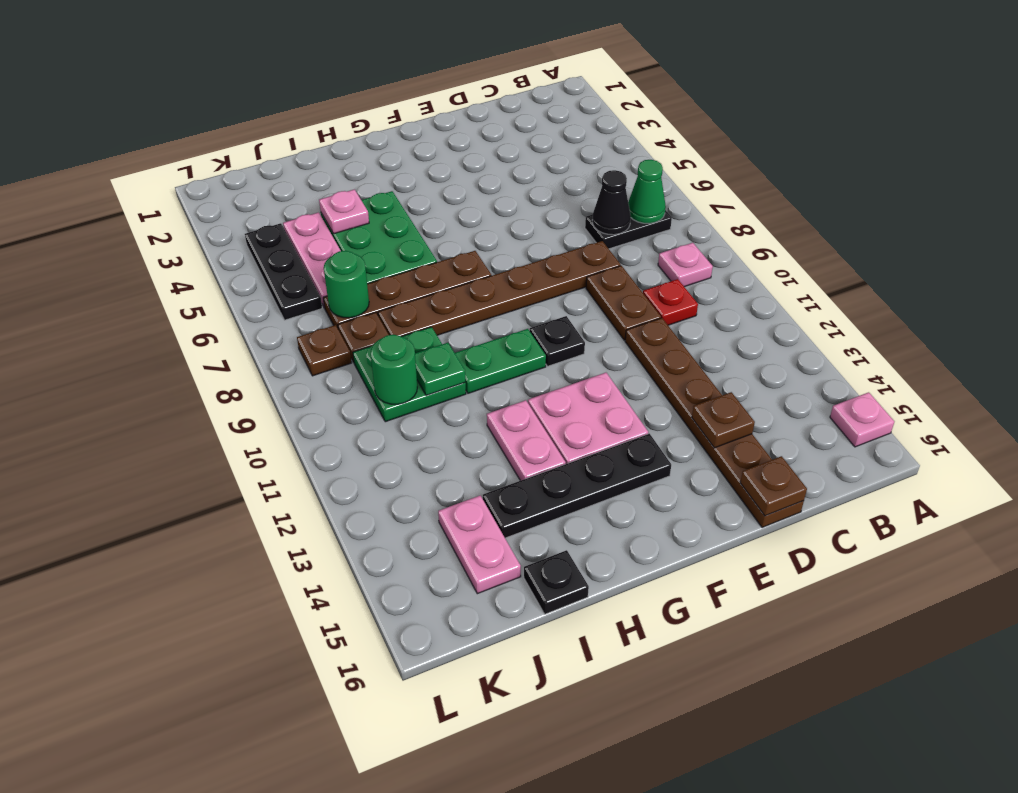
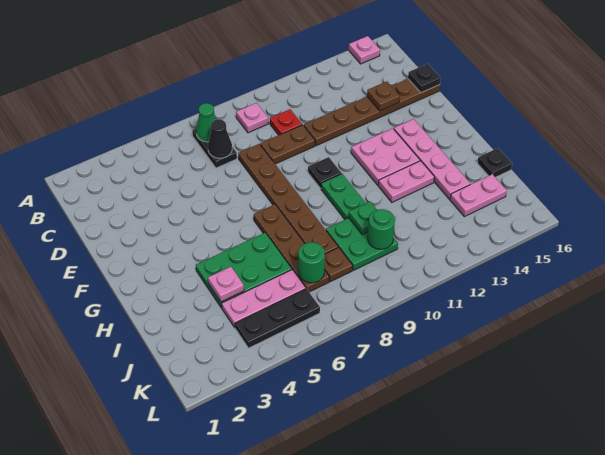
brown plate D16 level 2 -> black plate D16 level 2
black plate F14:I14 level 1 -> pink plate F14:I14 level 1
brown plate K8 level 1 -> none

